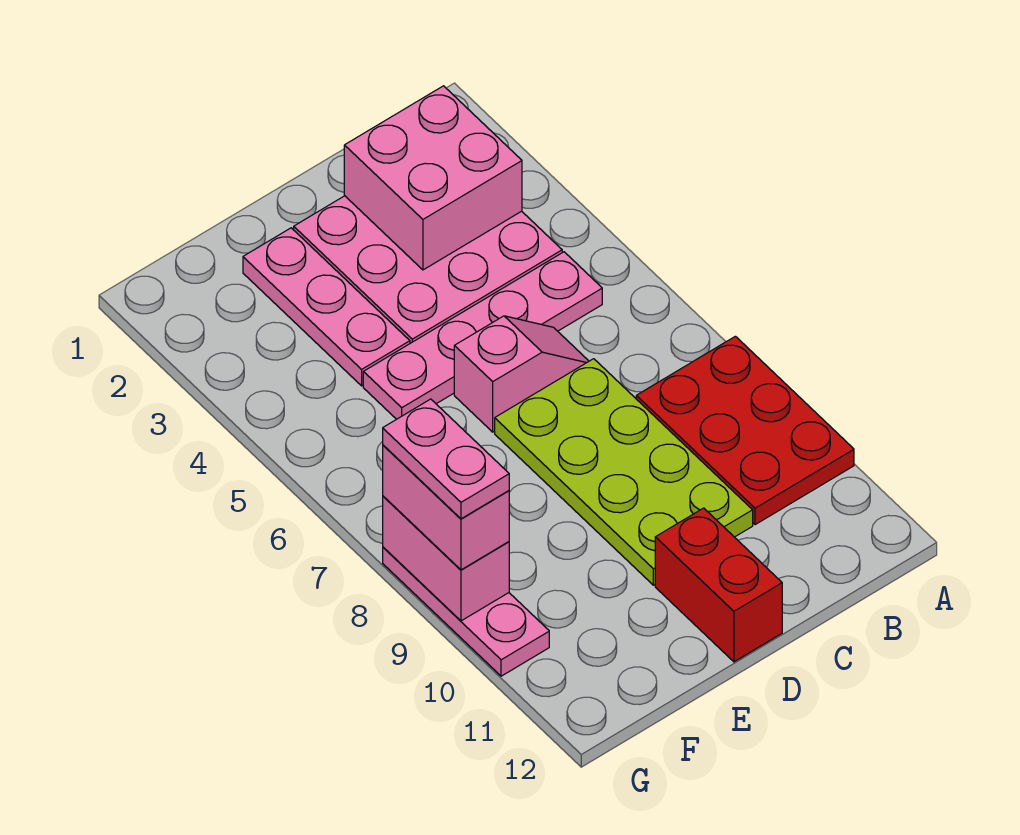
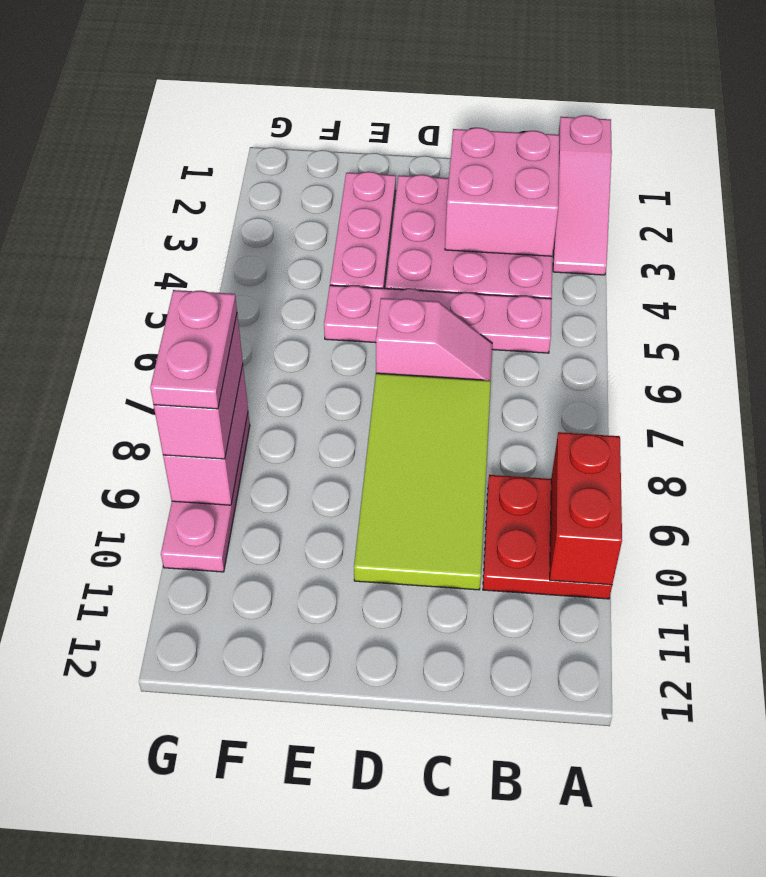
none -> pink slope A1:A3 level 1 top 1
red plate A8:B10 level 1 -> red plate A9:B10 level 1
lime plate C7:D10 level 1 -> lime tile C7:D10 level 1
red brick D11:D12 level 1 -> red brick A9:A10 level 2

